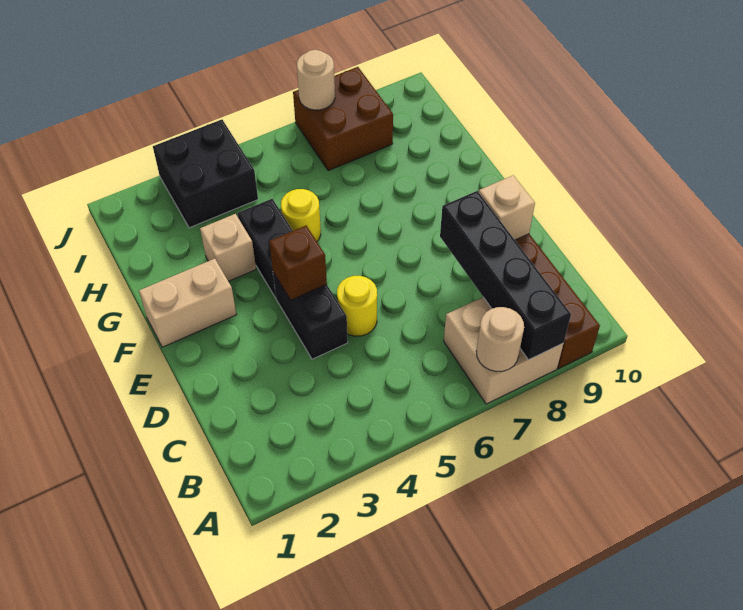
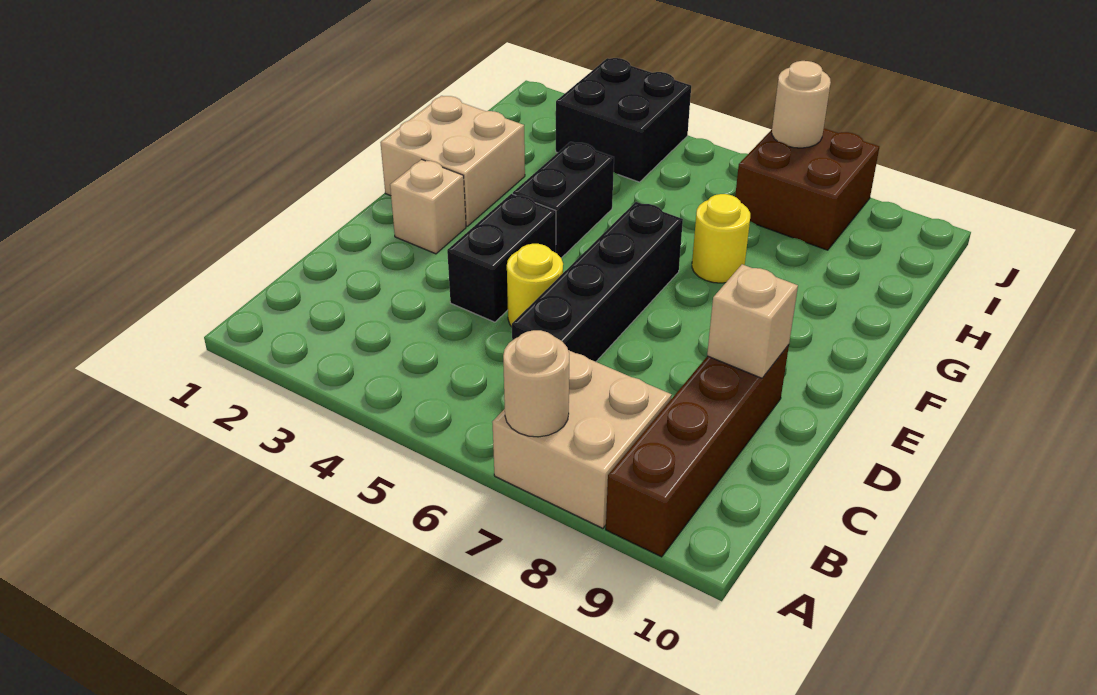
black brick A8:D8 level 2 -> black brick C6:F6 level 1
brown brick E4 level 2 -> none
tan brick F1:F2 level 1 -> tan brick F1:G2 level 1
tan brick G3 level 1 -> tan brick E2 level 1
yellow round brick G5 level 1 -> yellow round brick G7 level 1

